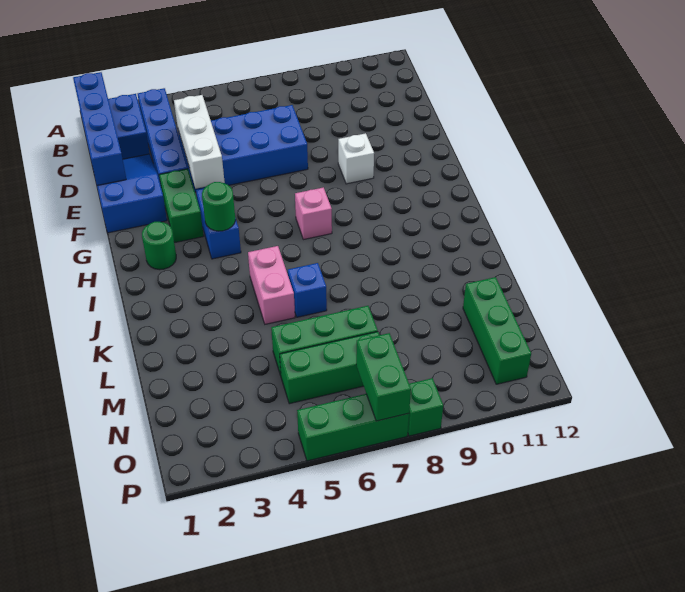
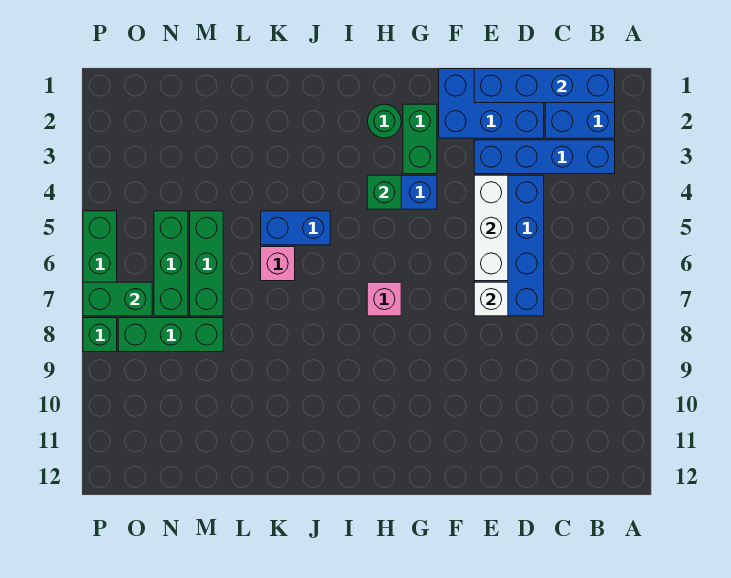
blue slope D1:F2 level 1 top F -> blue brick D1:F2 level 1
white brick D4:F4 level 2 -> white brick E4:E6 level 2
green brick F3:G3 level 1 -> green brick G2:G3 level 1
white brick F9 level 1 -> white brick E7 level 2
green round brick H4 level 2 -> green brick H4 level 2
pink brick J5:K5 level 1 -> blue brick J5:K5 level 1
blue brick K6 level 1 -> pink brick K6 level 1
green brick M11:O11 level 1 -> green brick M8:O8 level 1

